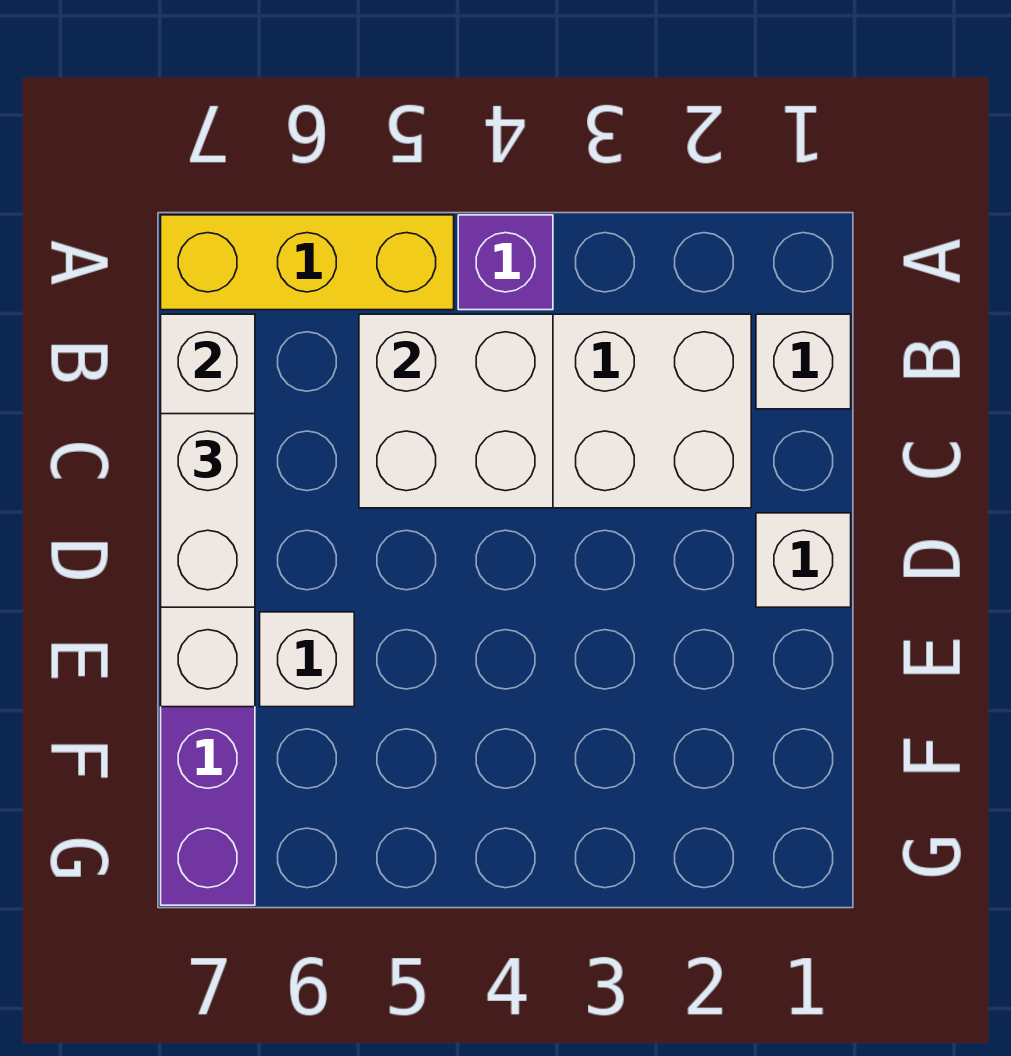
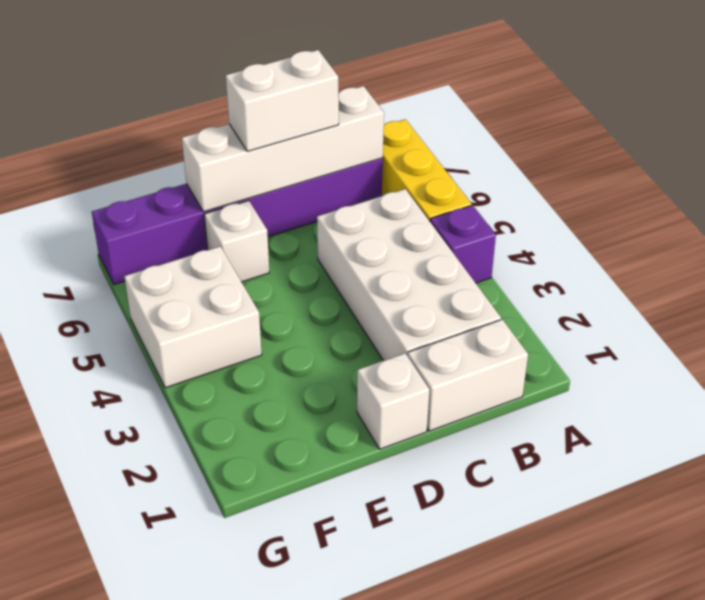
white brick B1 level 1 -> white brick B1:C1 level 1
white brick B4:C5 level 2 -> white brick F4:G5 level 1

